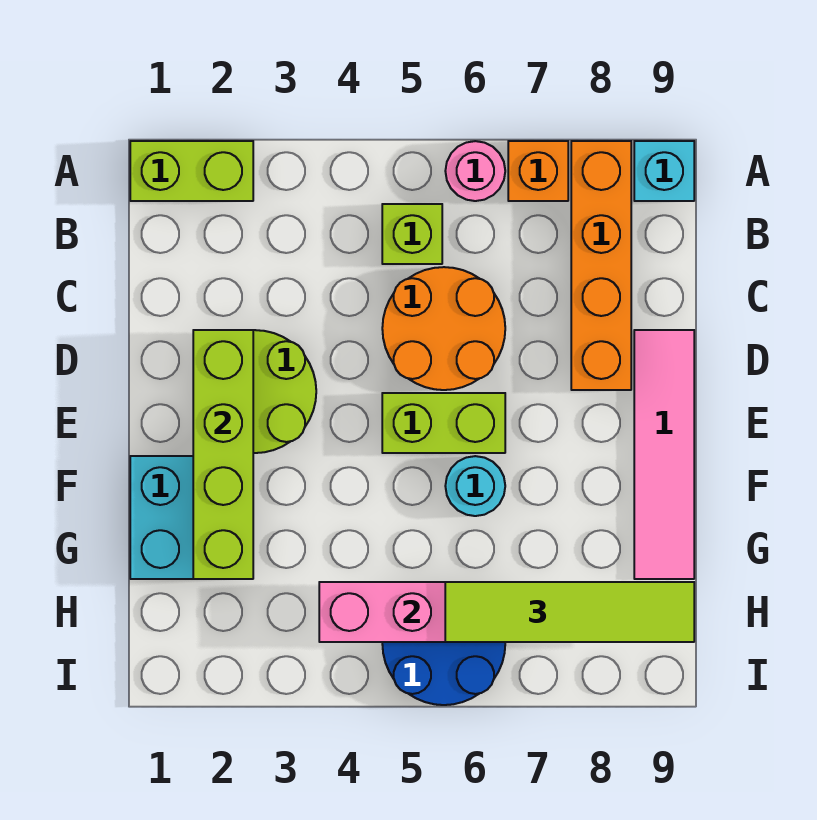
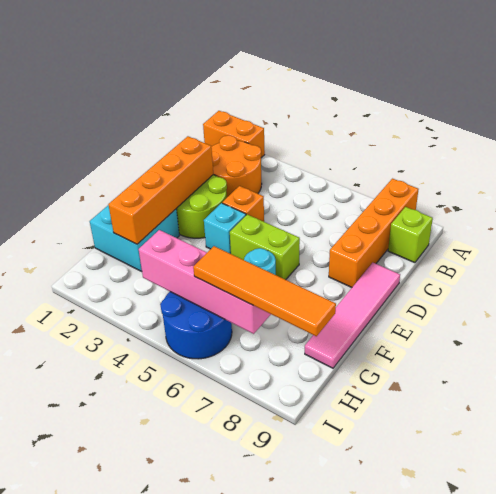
lime brick A1:A2 level 1 -> orange brick A1:A2 level 1
pink round brick A6 level 1 -> none
orange brick A7 level 1 -> orange brick D4 level 1
cyan brick A9 level 1 -> cyan brick E4 level 1
lime brick B5 level 1 -> lime brick B9 level 1
orange round brick C5:D6 level 1 -> orange round brick B2:C3 level 1
lime brick D2:G2 level 2 -> orange brick D2:G2 level 2
lime tile H6:H9 level 3 -> orange tile H6:H9 level 3

